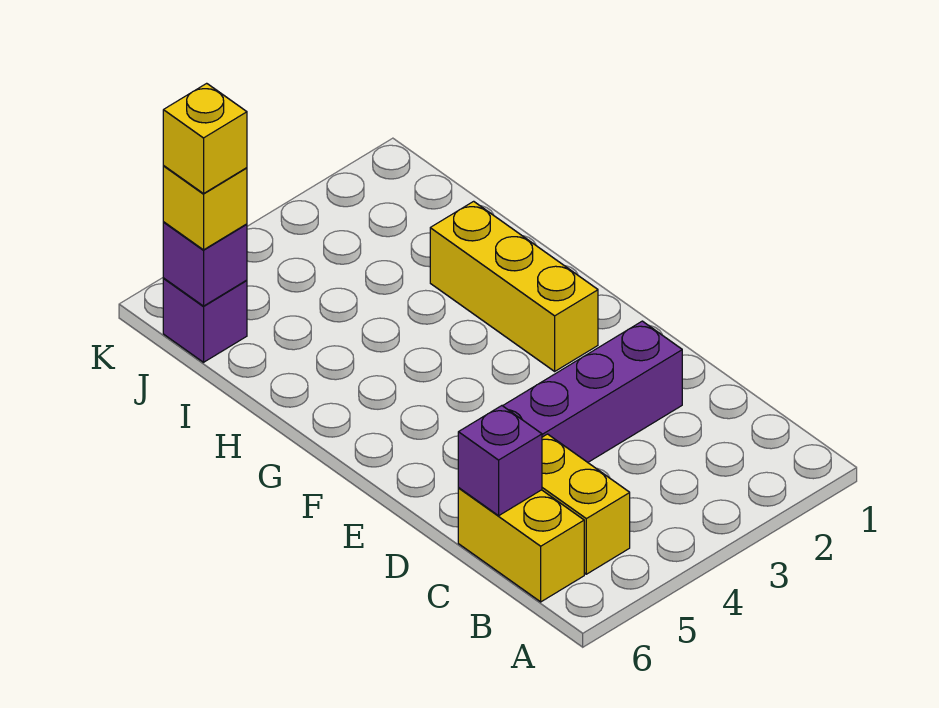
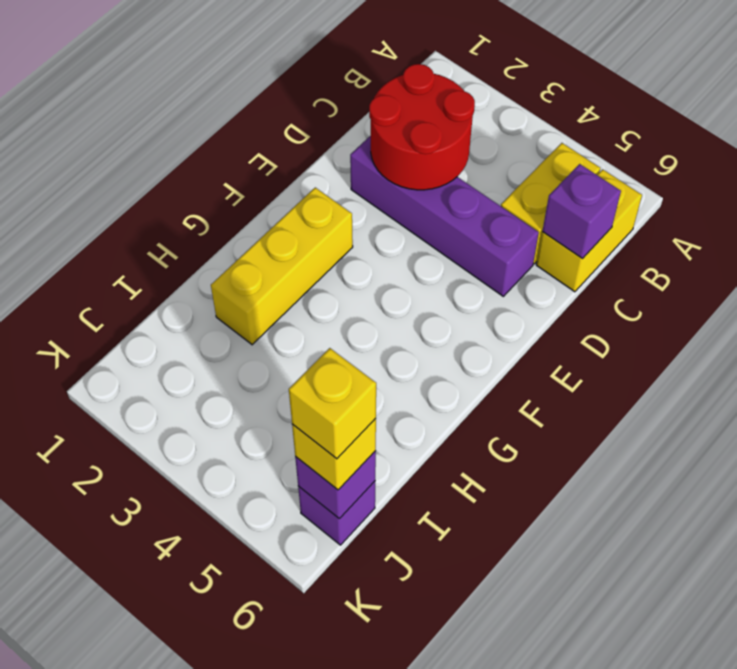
none -> red round brick C2:D3 level 2

